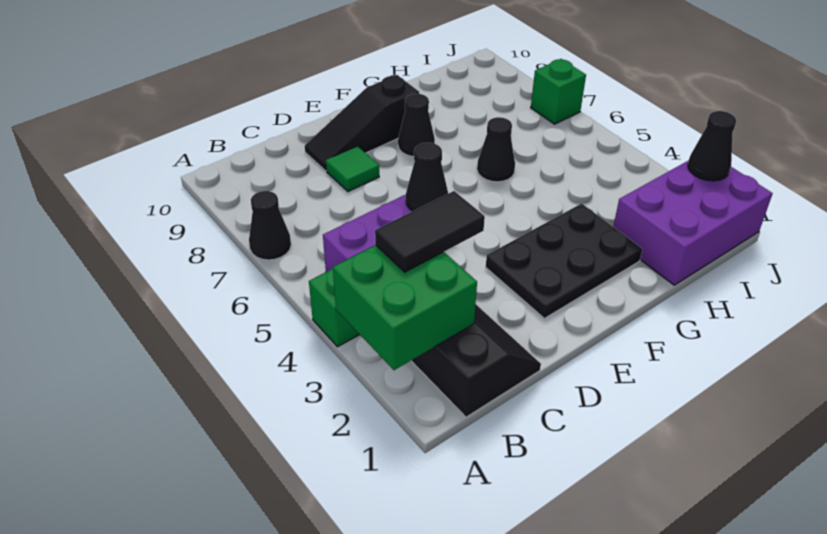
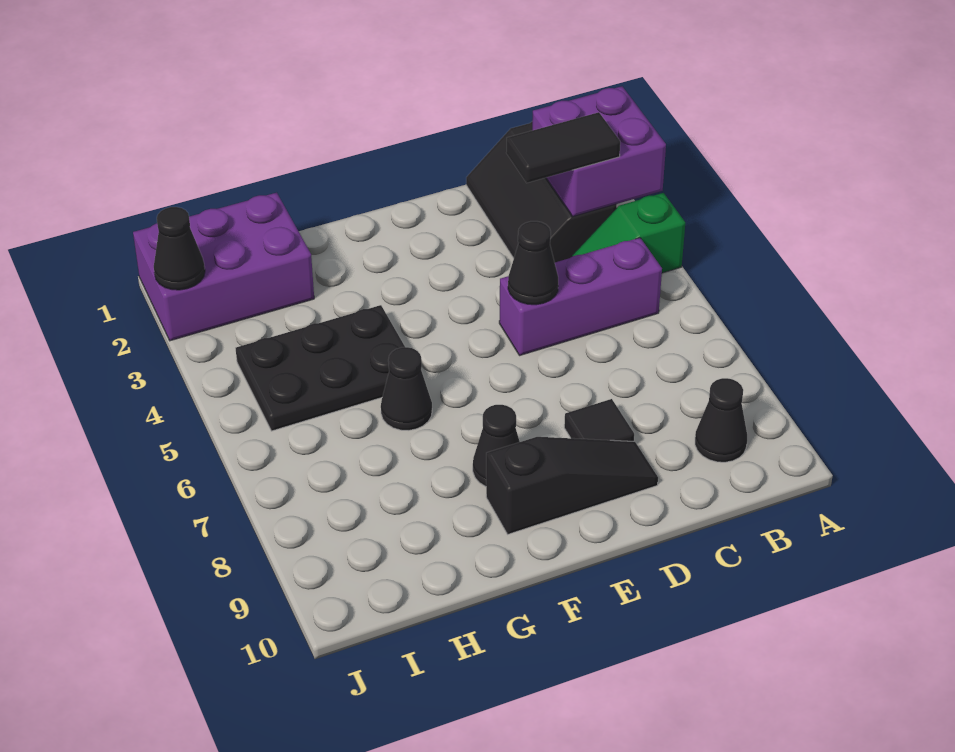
green brick A2:B3 level 2 -> purple brick A2:B3 level 2
black cone A7 level 1 -> black cone B9 level 1
green tile D8 level 1 -> black tile D8 level 1
black plate E2:G3 level 1 -> black plate G4:I5 level 1
green brick J7 level 1 -> none

